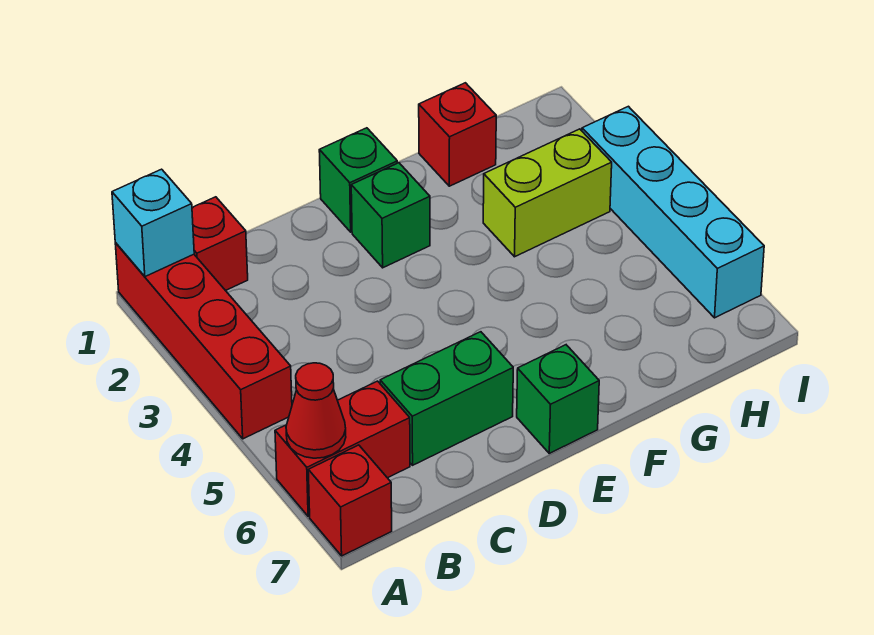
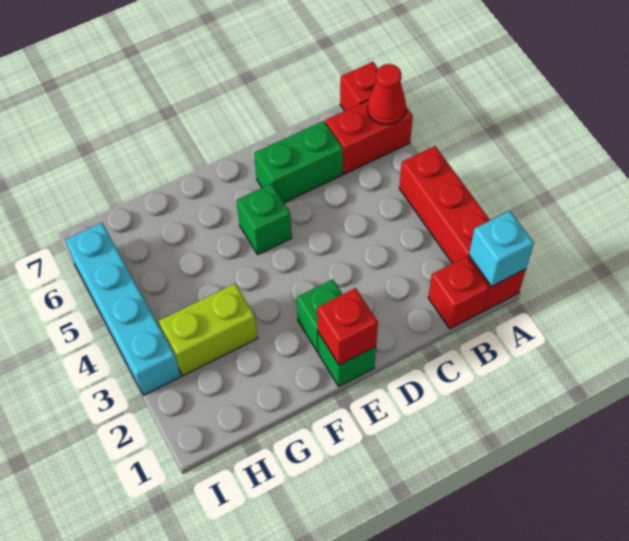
green brick E7 level 1 -> green brick E5 level 1
red brick G1 level 1 -> red brick E1 level 2

